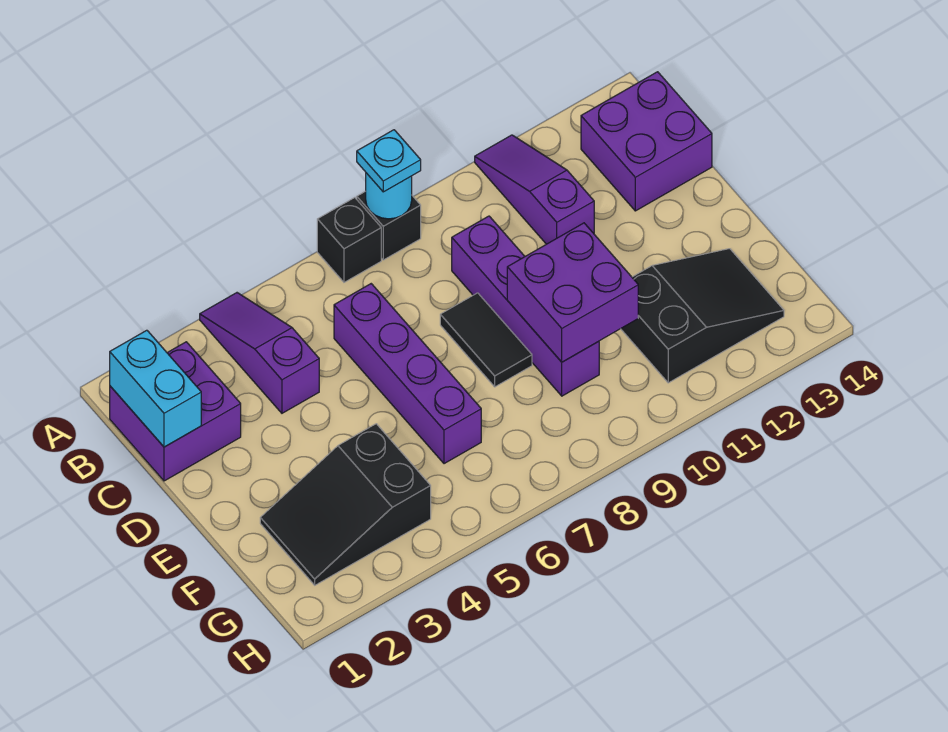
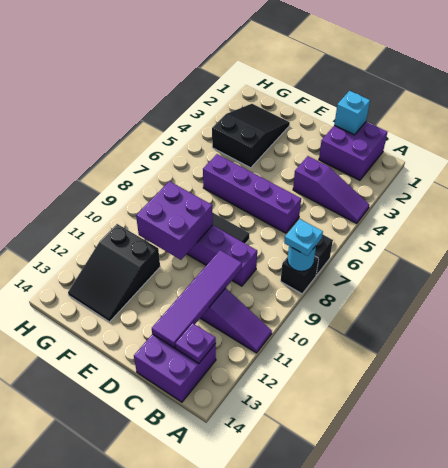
cyan brick B1:C1 level 2 -> cyan brick C1 level 2
none -> purple plate B13 level 2
none -> purple tile C10:C13 level 2

